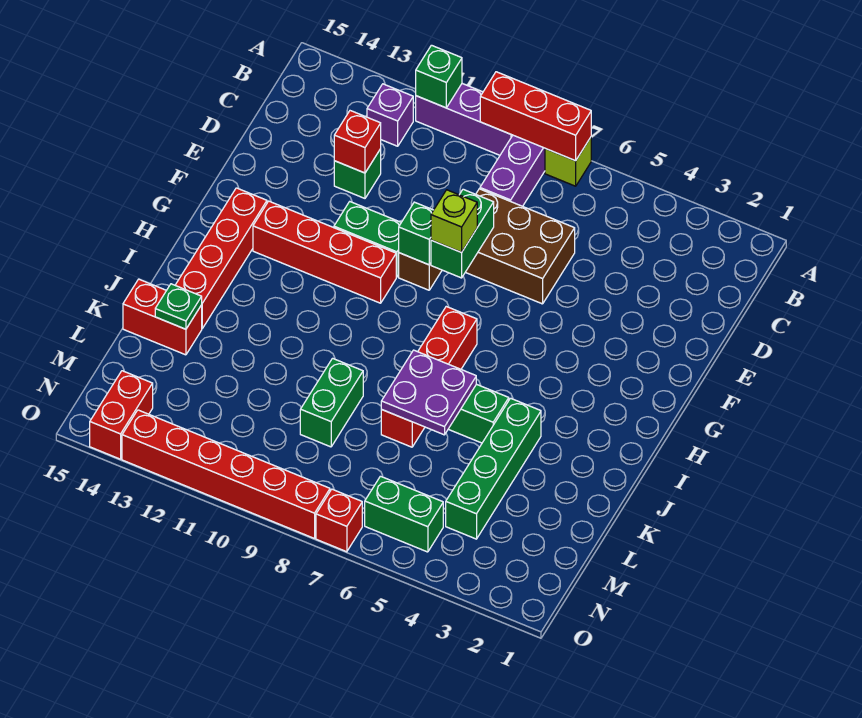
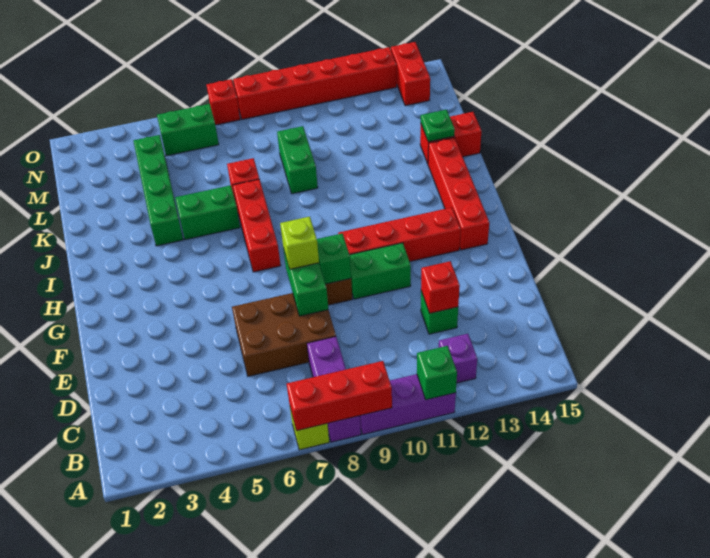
purple plate J6:K7 level 2 -> none

